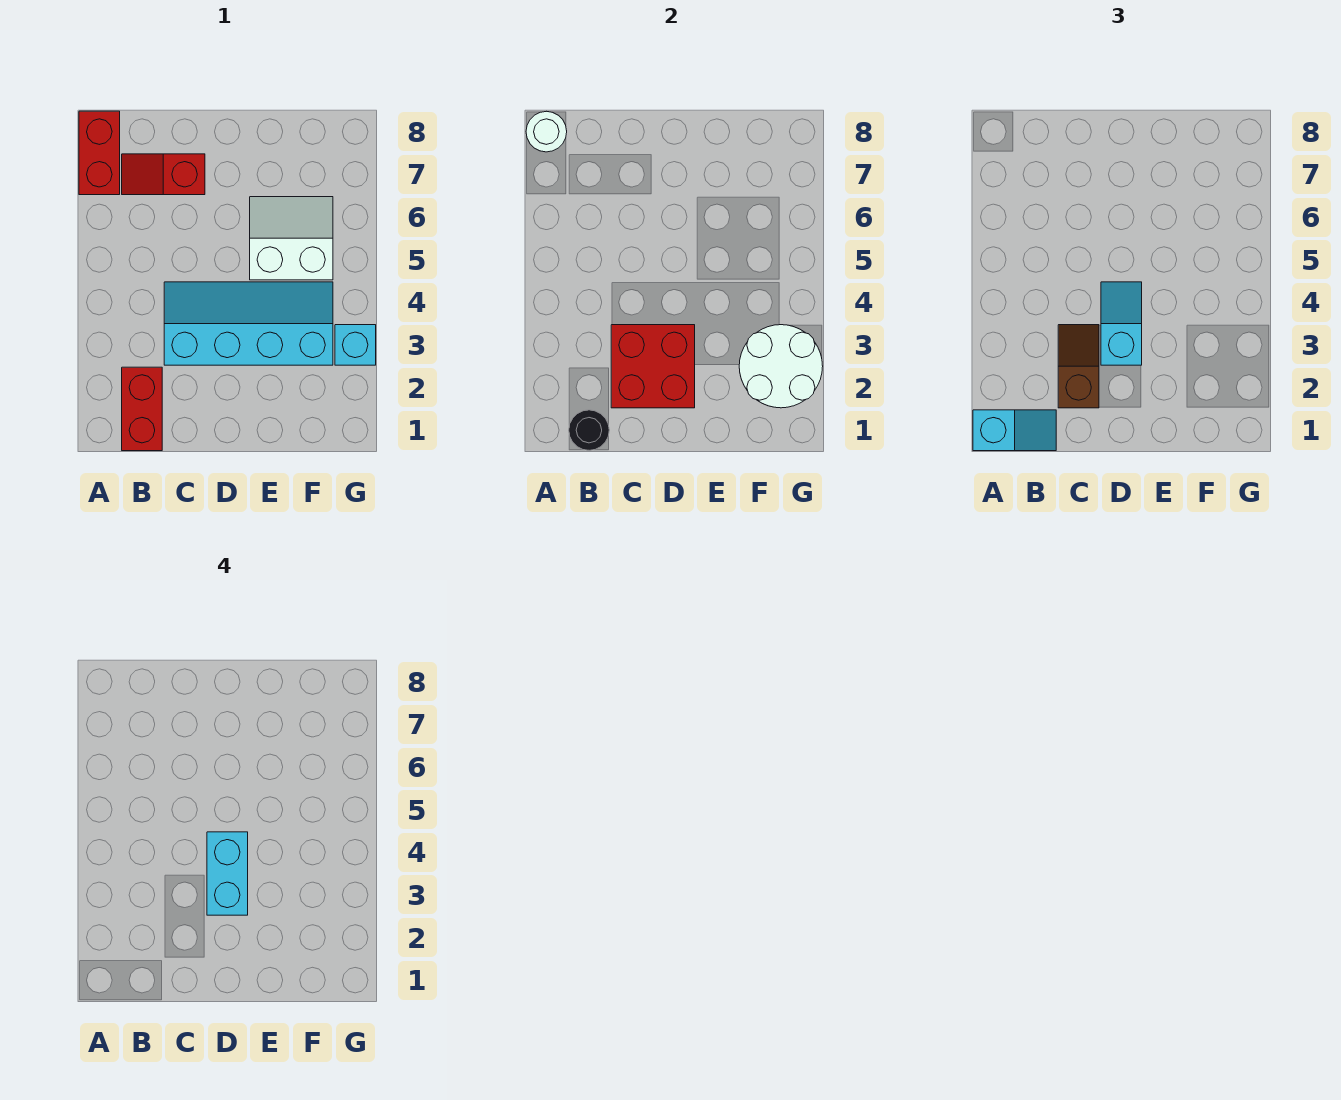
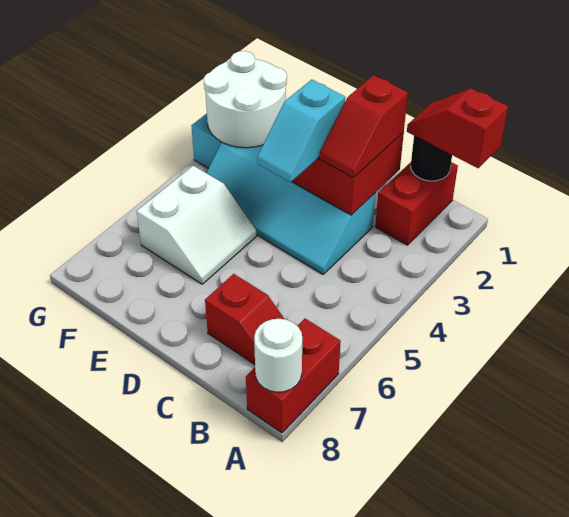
cyan slope A1:B1 level 3 top A -> red slope A1:B1 level 3 top A
brown slope C2:C3 level 3 top 2 -> red slope C2:C3 level 3 top 2
cyan brick D3:D4 level 4 -> none
white slope E5:F6 level 1 top 5 -> white slope E5:F6 level 1 top F

